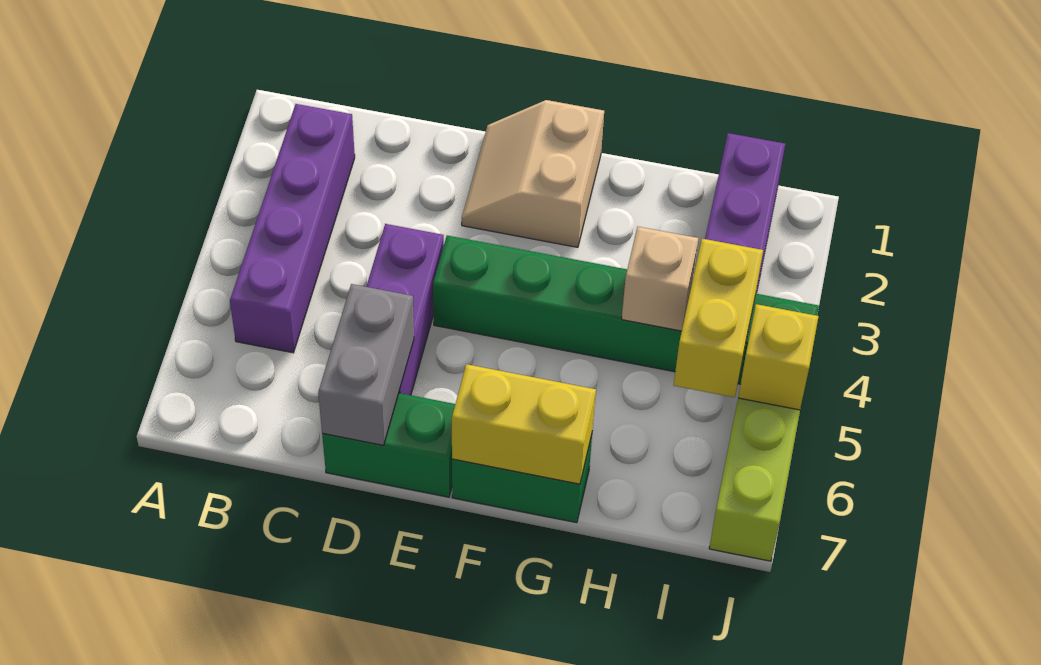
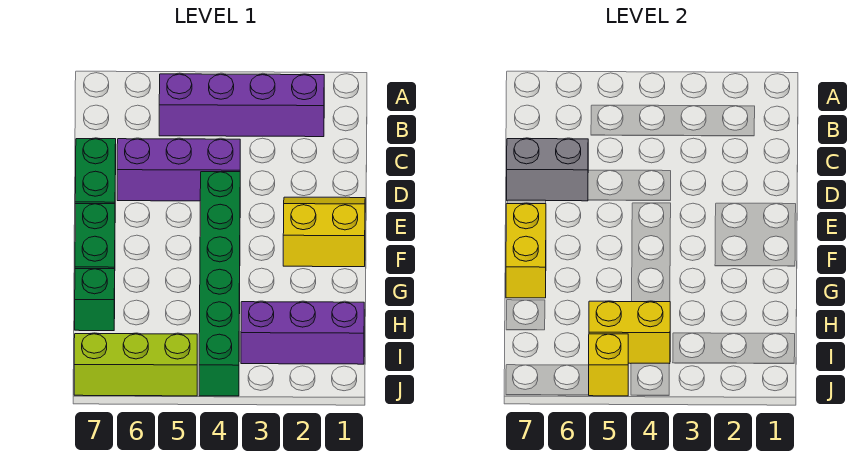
tan slope E1:F2 level 1 top F -> yellow slope E1:F2 level 1 top F
tan brick H4 level 2 -> none
none -> green brick H7 level 1

